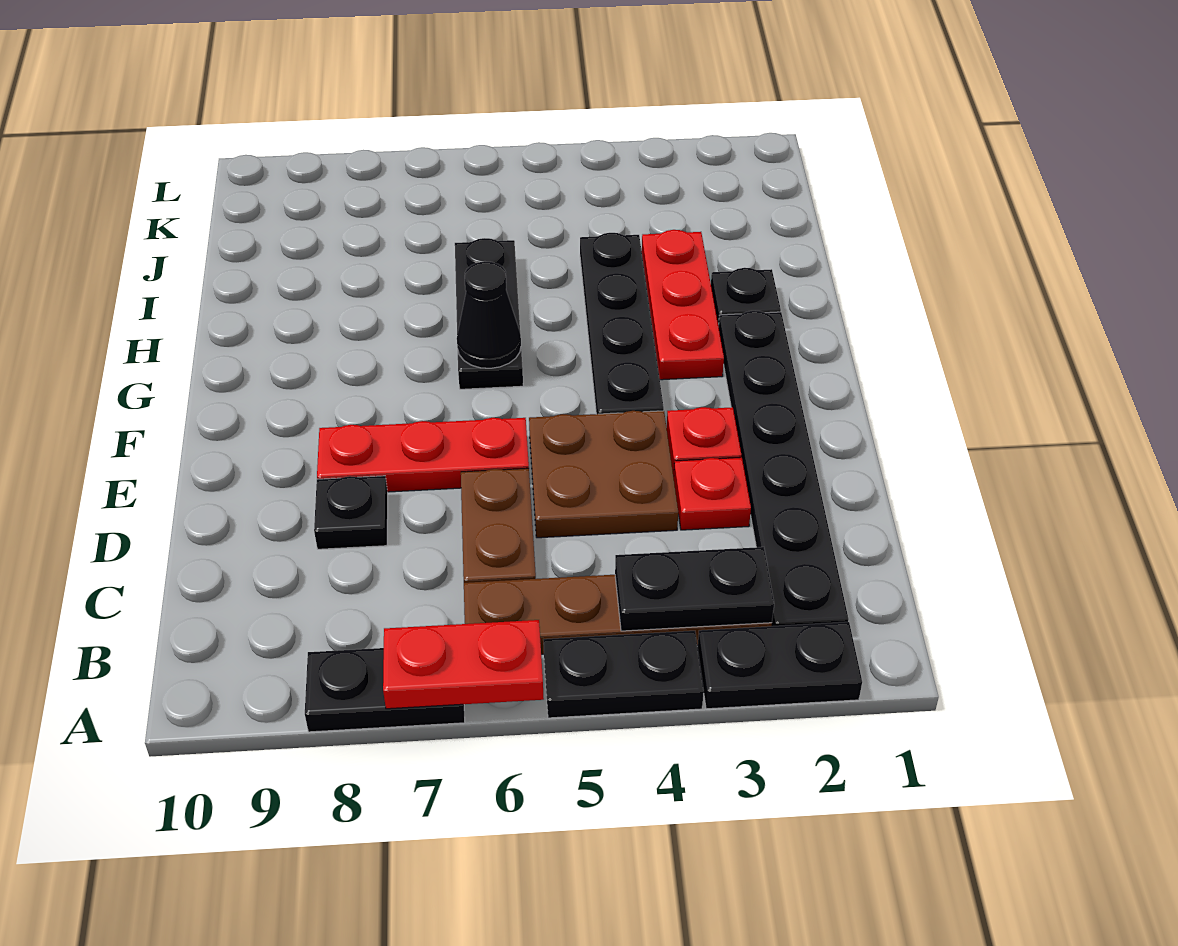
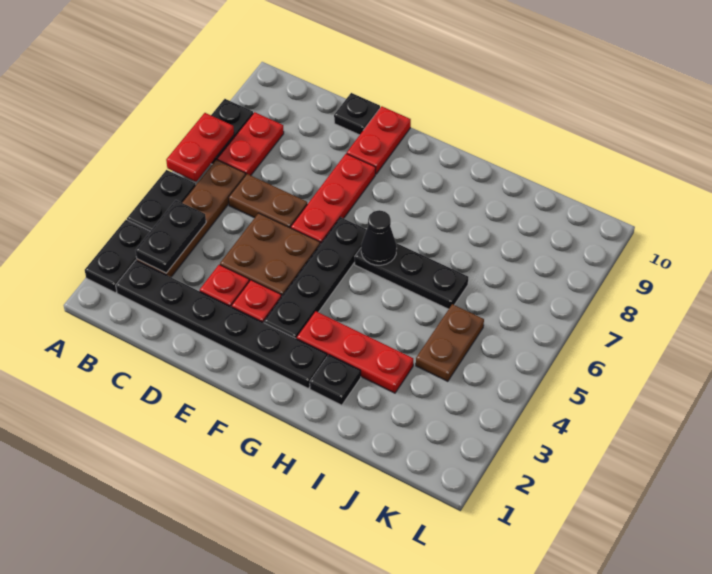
none -> red plate B7:B8 level 1
black plate D8 level 1 -> black plate D10 level 1
none -> red plate E9:E10 level 1
black plate F4:I4 level 1 -> black plate F3:F6 level 1
none -> brown plate J4:J5 level 1

